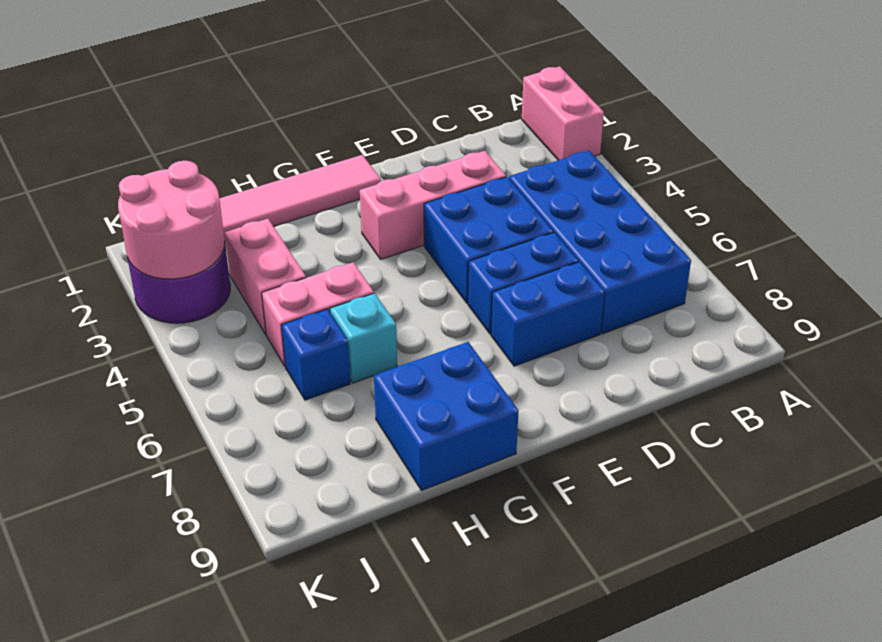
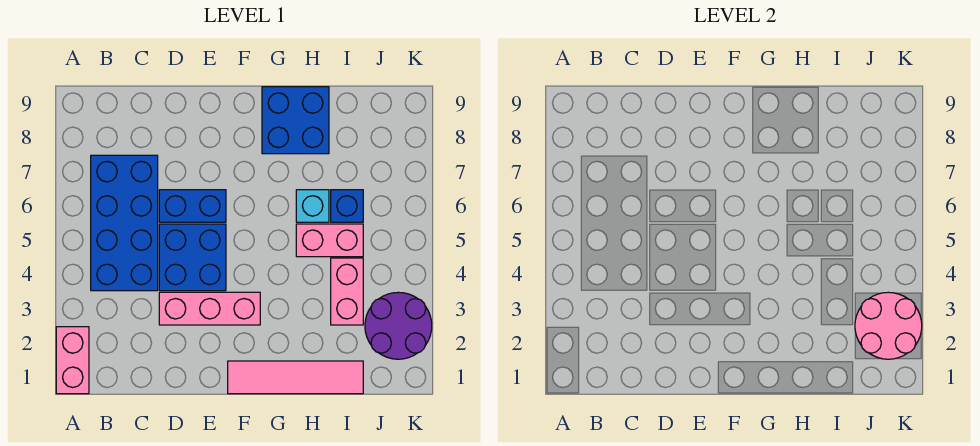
blue brick D7:E7 level 1 -> none

